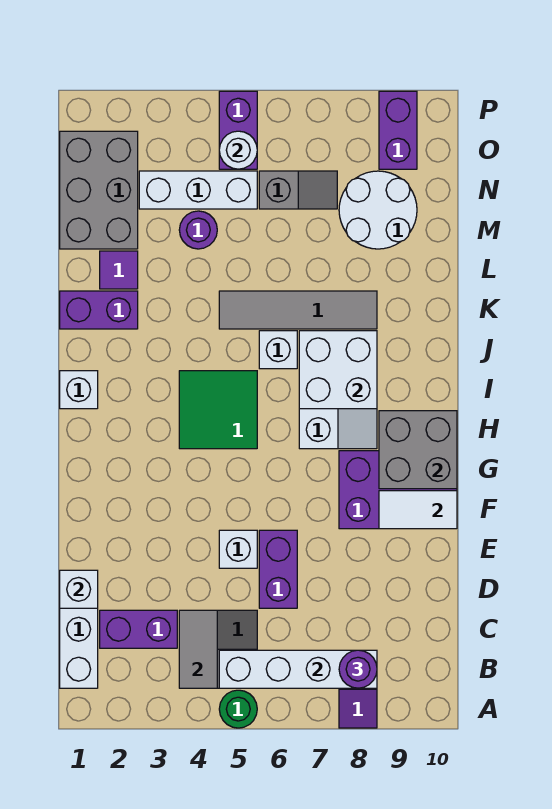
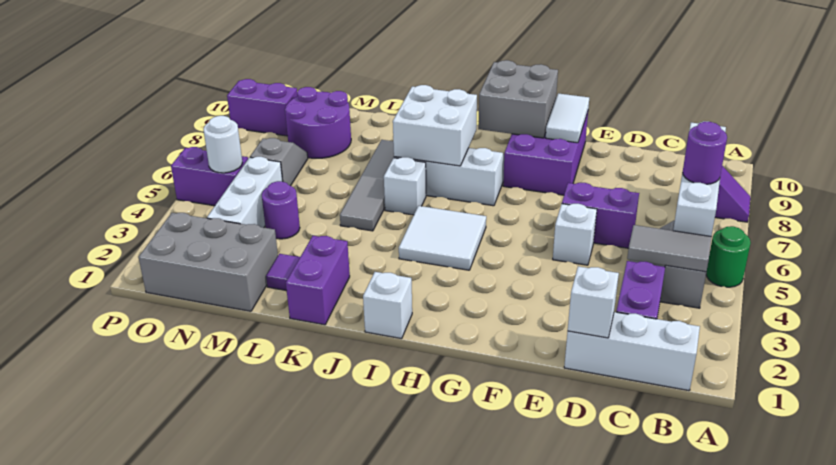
purple round brick B8 level 3 -> purple round brick B6 level 3
green tile H4:I5 level 1 -> white tile H4:I5 level 1
white round brick M8:N9 level 1 -> purple round brick M8:N9 level 1

